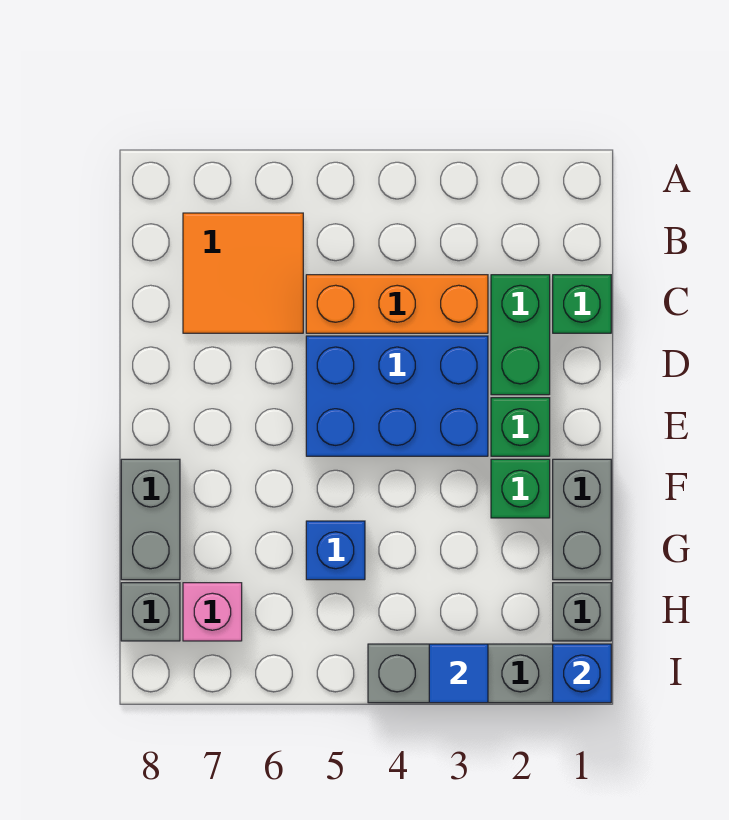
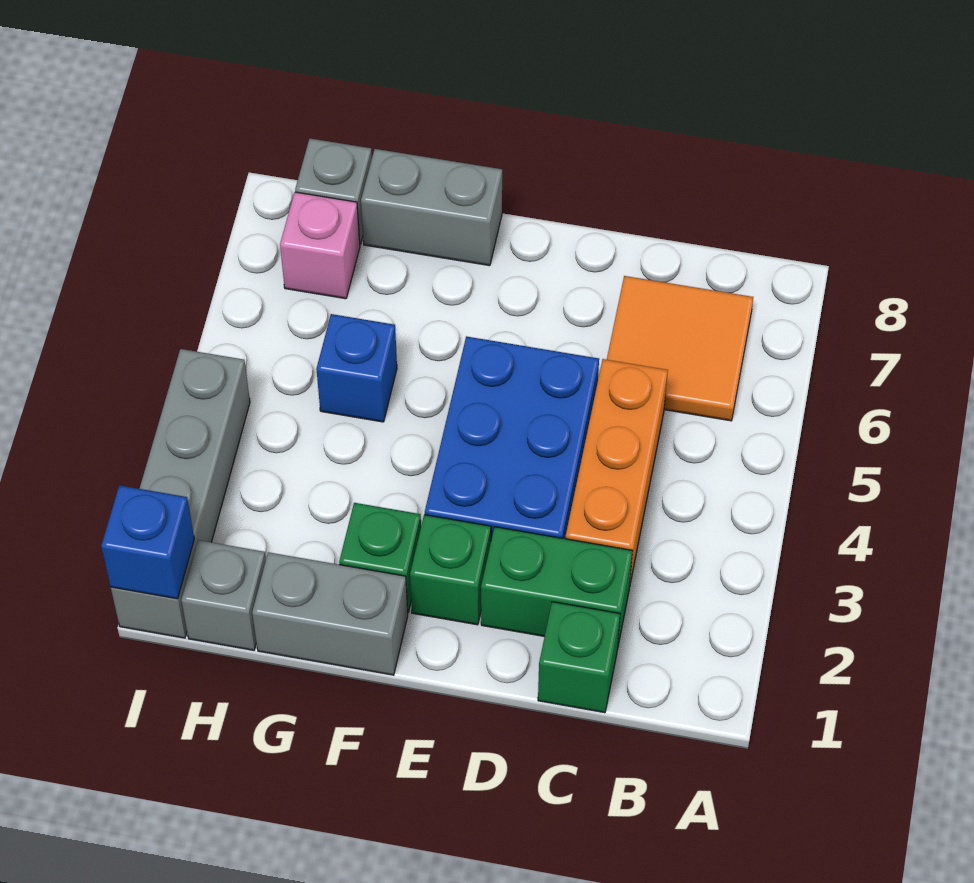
blue tile I3 level 2 -> none

